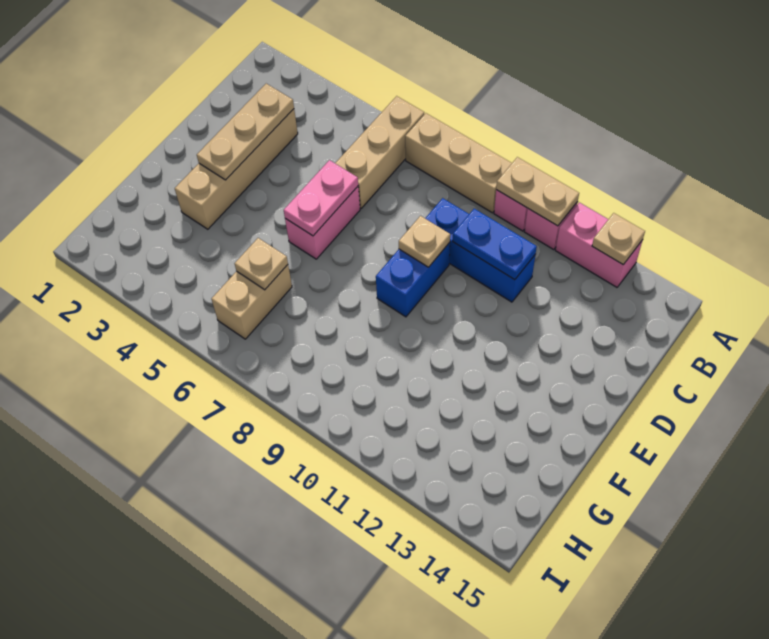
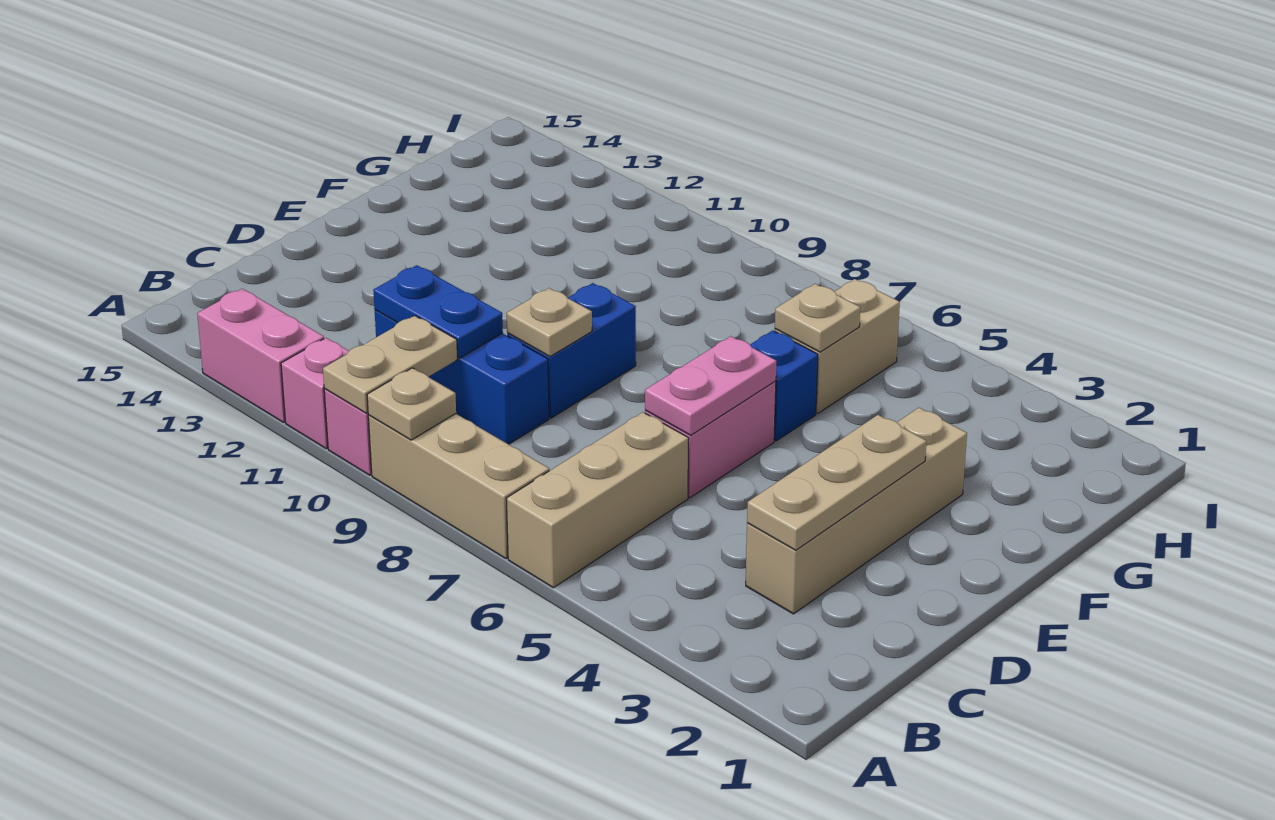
tan plate A10:A11 level 2 -> tan plate A10:B10 level 2
tan plate A13 level 2 -> tan plate A9 level 2
none -> blue brick F6 level 1

